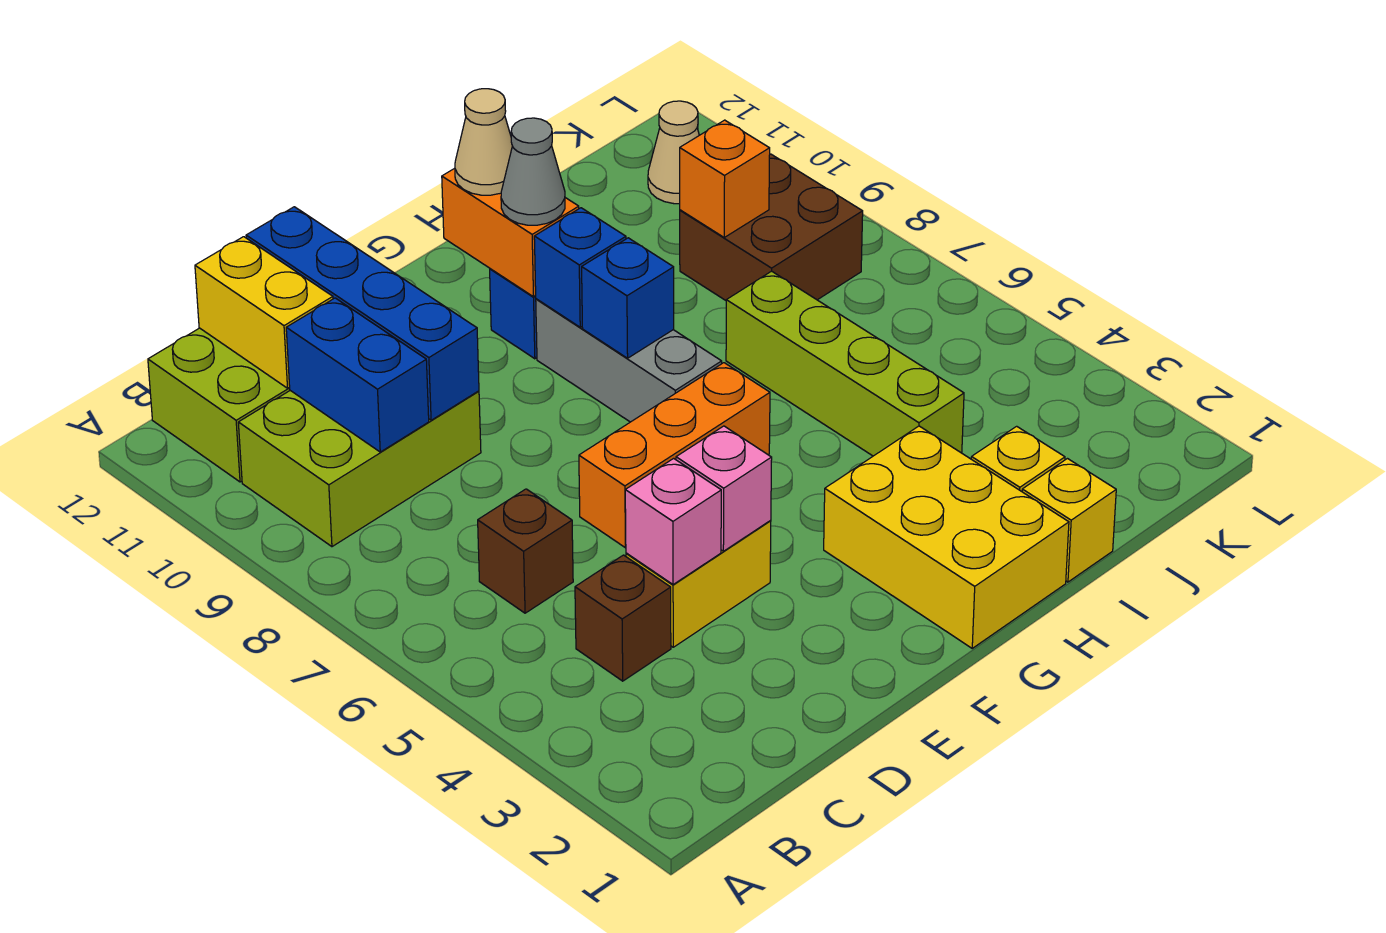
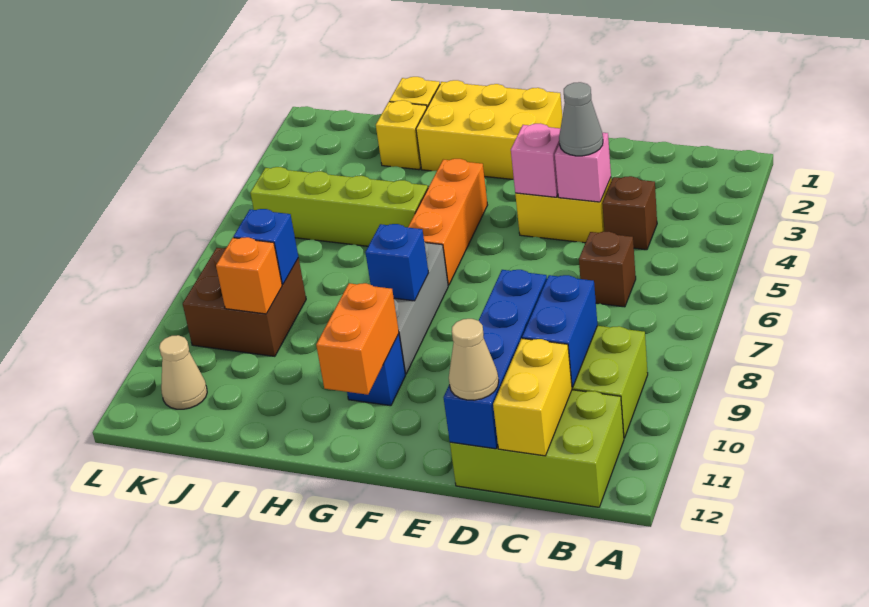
orange brick E6:G6 level 1 -> orange brick G4:G6 level 1
yellow brick G1:H3 level 1 -> yellow brick F1:H2 level 1
blue brick G9 level 2 -> blue brick J8 level 2
grey cone G10 level 3 -> grey cone D4 level 3
tan cone G11 level 3 -> tan cone D12 level 3
lime brick I4:I7 level 1 -> lime brick H5:K5 level 1

